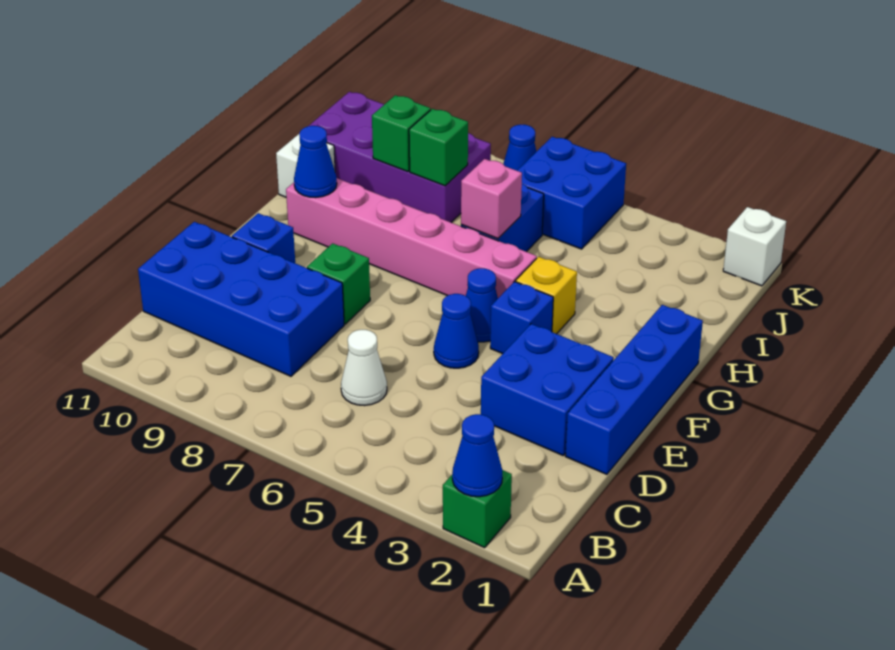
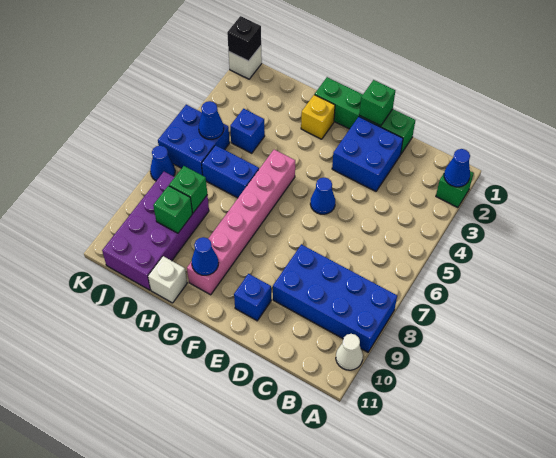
white cone C6 level 1 -> white cone A10 level 1
blue brick C8:D11 level 1 -> blue brick A8:D9 level 1
blue brick D1:G1 level 1 -> green brick D1:G1 level 1
green brick E8 level 1 -> green brick E1 level 2
blue brick F4 level 1 -> blue brick I4 level 1
blue cone F5 level 1 -> blue cone J5 level 2
yellow brick G4 level 1 -> yellow brick G2 level 1
pink brick H6 level 2 -> none
none -> black brick K1 level 2

